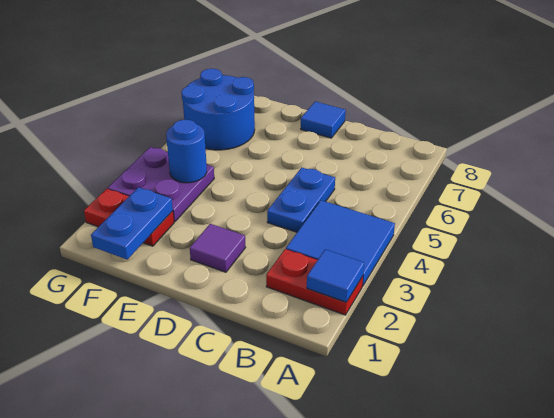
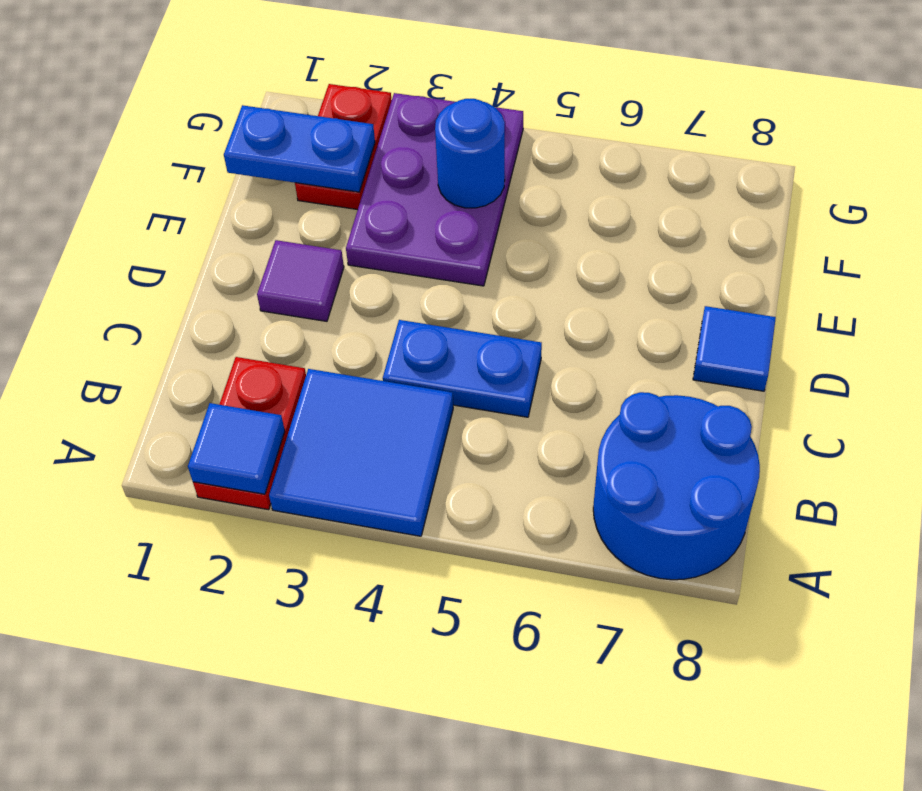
purple plate F3:G4 level 1 -> purple plate E3:G4 level 1
blue round brick F6:G7 level 1 -> blue round brick A7:B8 level 1

